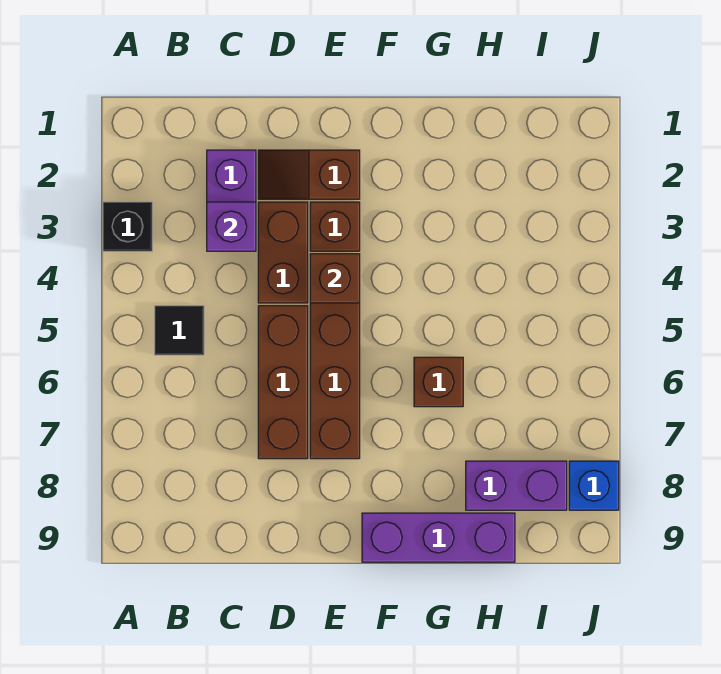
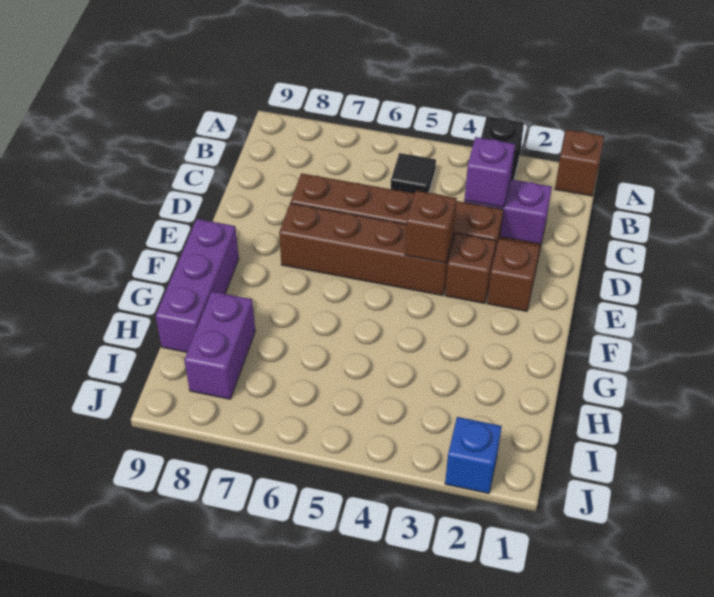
brown brick G6 level 1 -> brown brick A1 level 1
blue brick J8 level 1 -> blue brick J2 level 1

